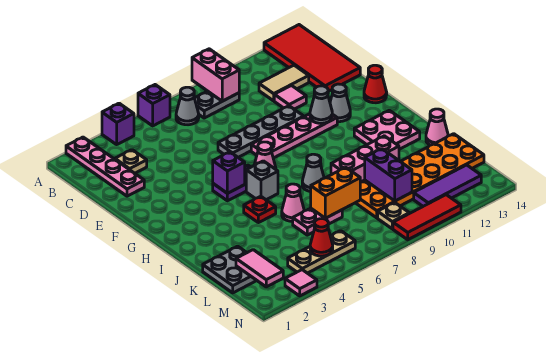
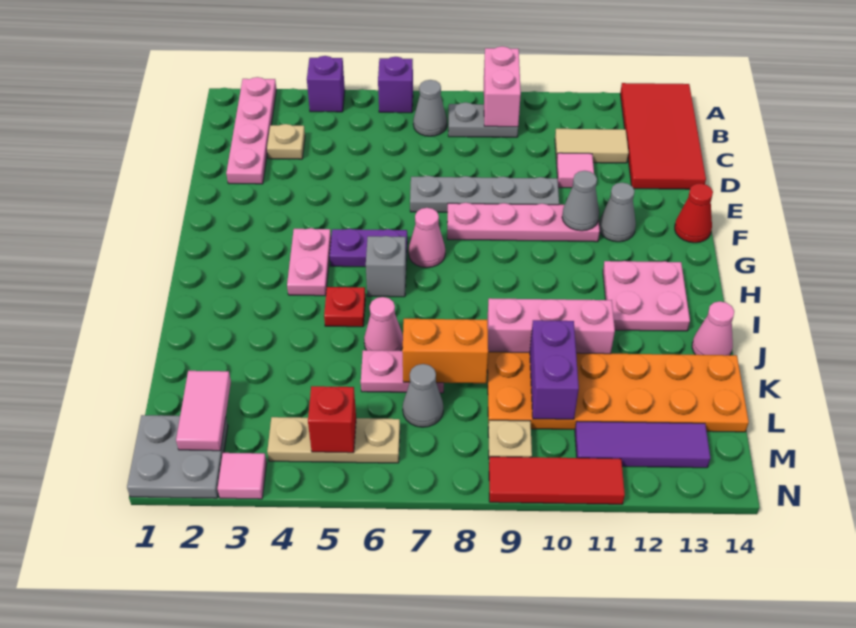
none -> pink plate G4:H4 level 1
purple brick G5 level 2 -> none
grey cone I8 level 1 -> grey cone L7 level 1
grey plate K1:L2 level 1 -> grey plate M1:N2 level 1
red cone M5 level 2 -> red brick M5 level 2

